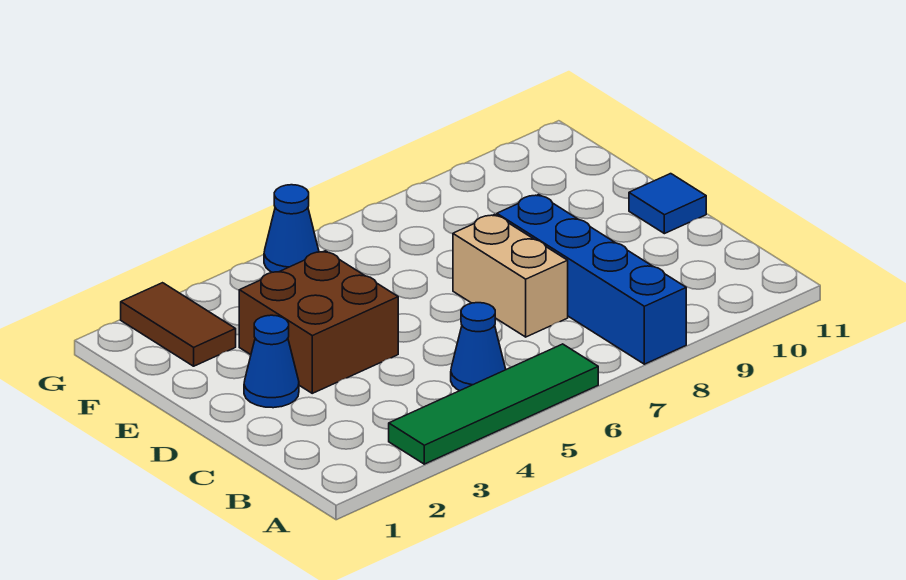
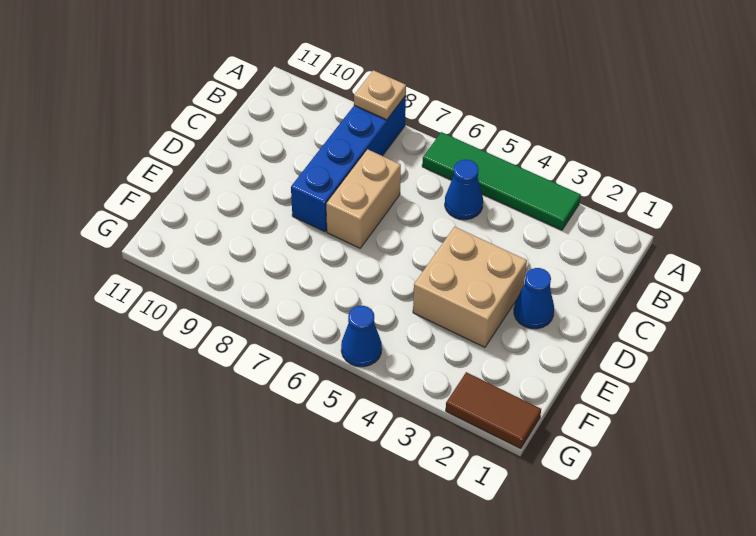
none -> tan plate A8 level 2
brown brick D3:E4 level 1 -> tan brick D3:E4 level 1
blue tile D11 level 1 -> none
brown tile F2:G2 level 1 -> brown tile G1:G2 level 1

